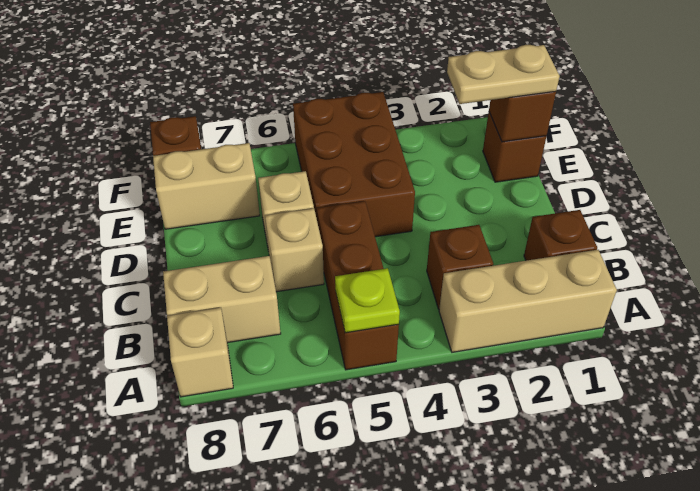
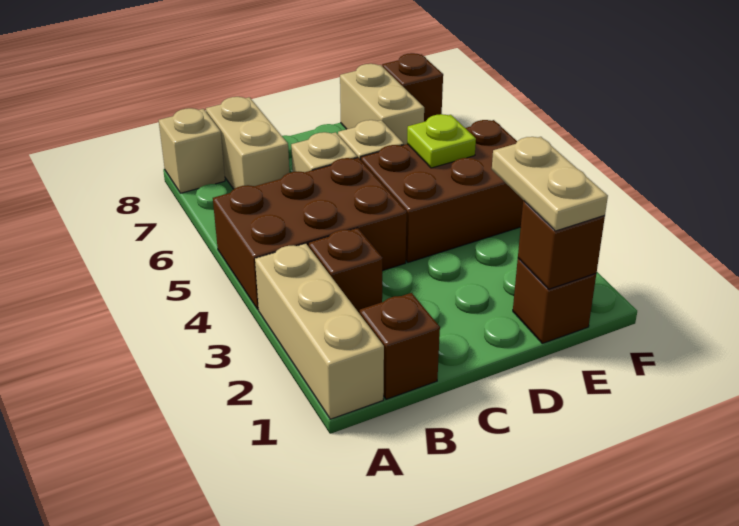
brown brick A5:C5 level 1 -> brown brick A4:C5 level 1
lime plate A5 level 2 -> lime plate E5 level 2

